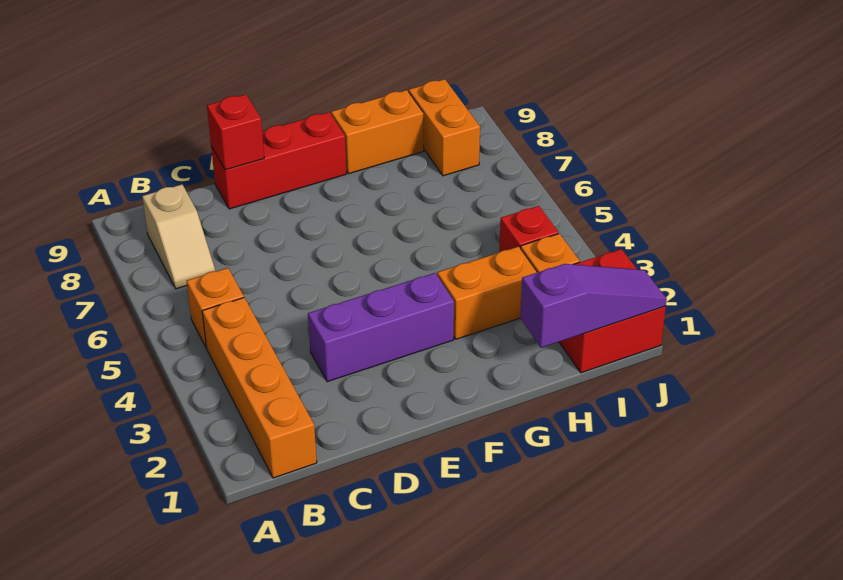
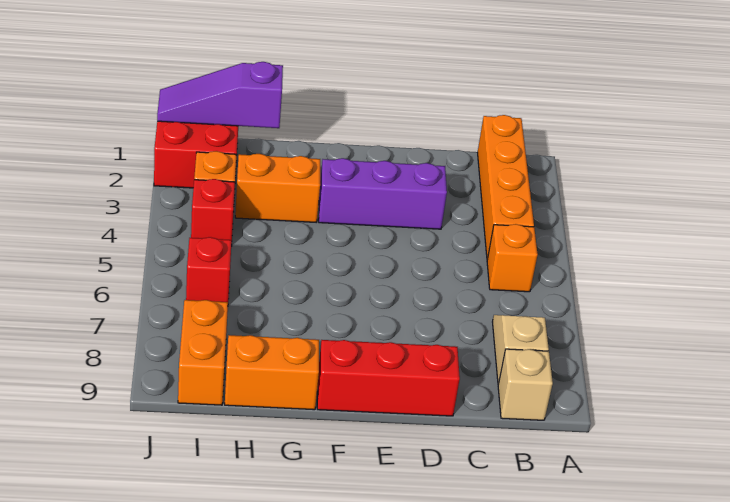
none -> tan brick B9 level 1
red brick D9 level 2 -> red brick I6 level 1

